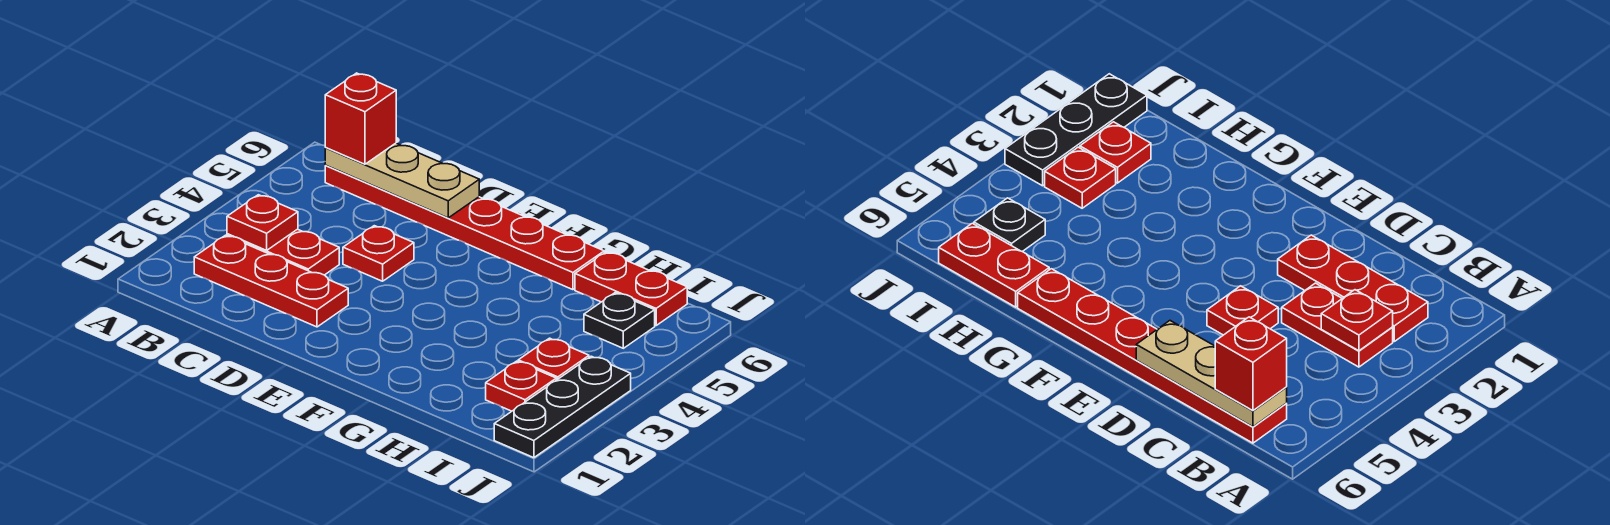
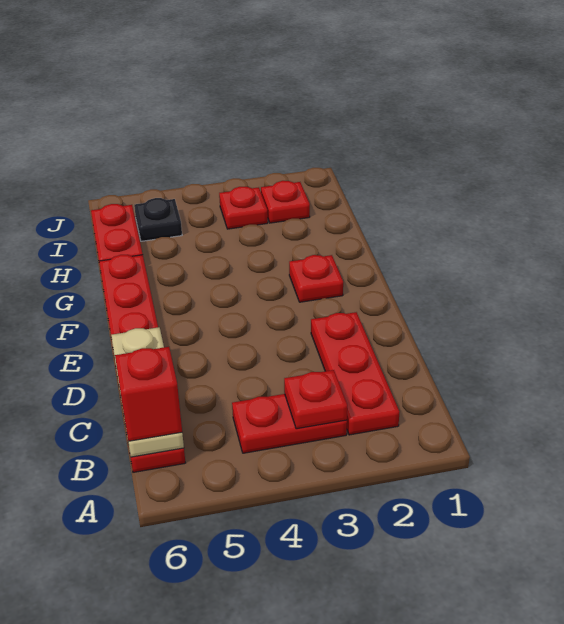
red plate B3:C3 level 1 -> red plate B3:B4 level 1
red plate D4 level 1 -> red plate F2 level 1
black plate J1:J3 level 1 -> none

